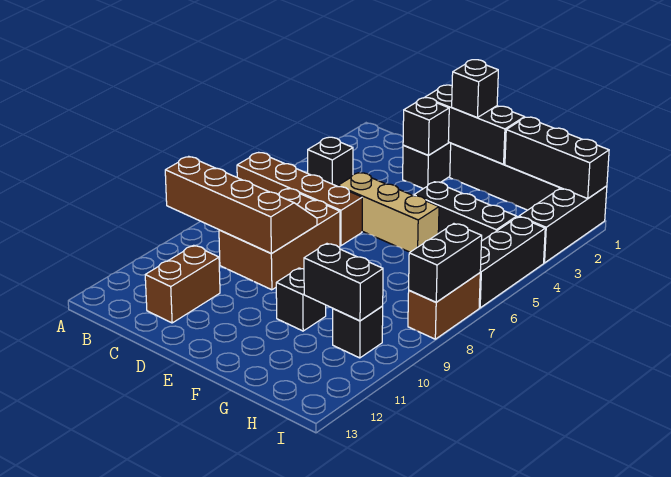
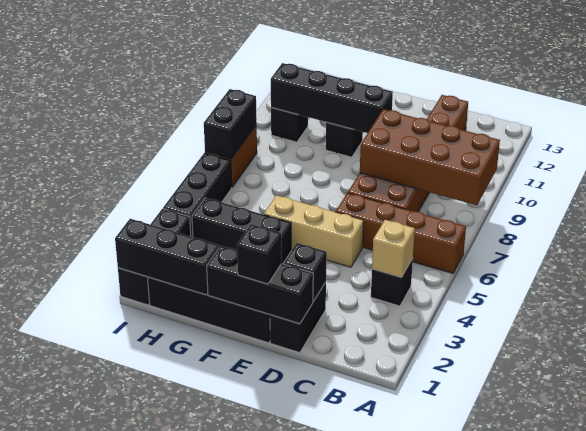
brown slope A8:D9 level 2 top 9 -> brown brick A8:D9 level 2
none -> tan brick B4 level 2
black brick G10:H10 level 2 -> black brick E10:H10 level 2

